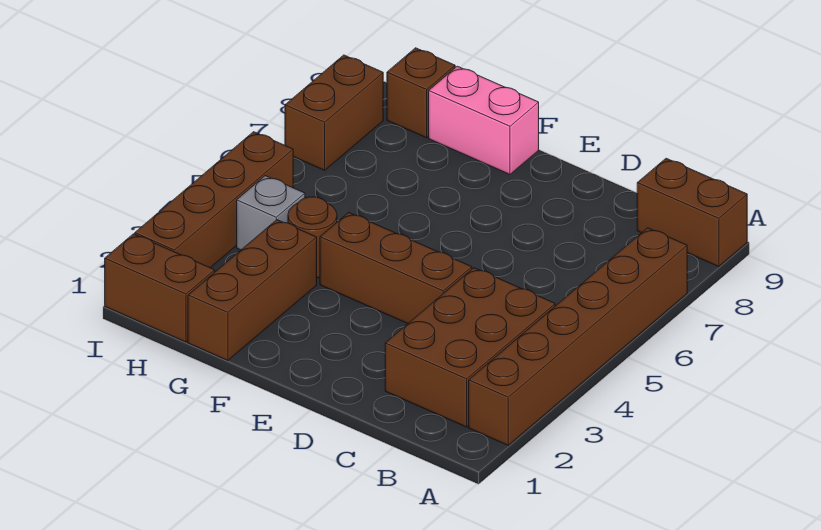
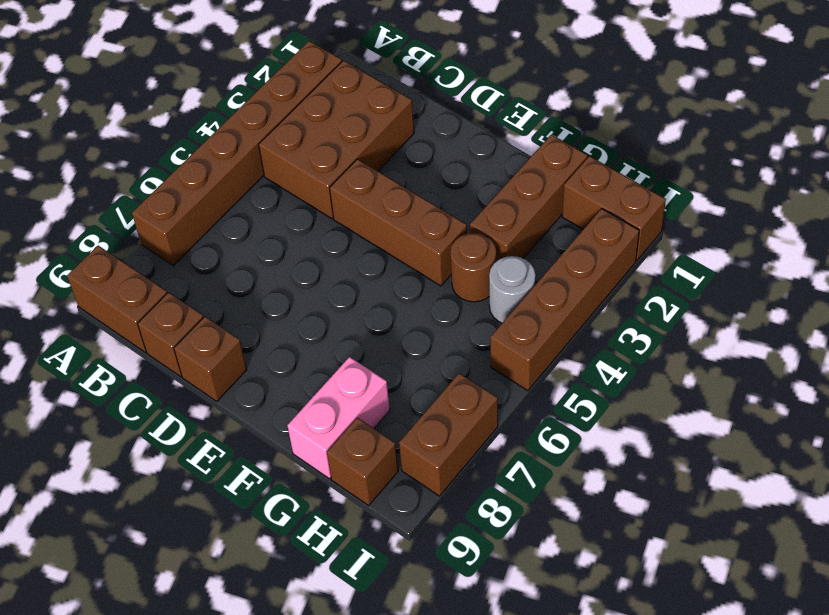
none -> brown brick C9 level 1
none -> brown brick D9 level 1
pink brick F9:G9 level 1 -> pink brick G8:G9 level 1
grey brick H4 level 1 -> grey round brick H4 level 1

